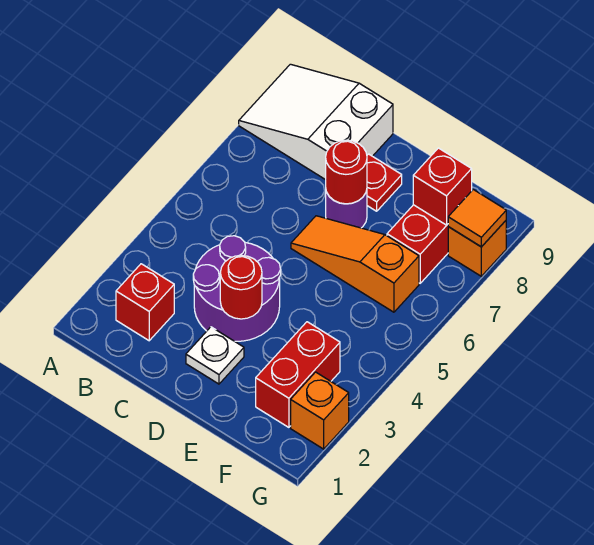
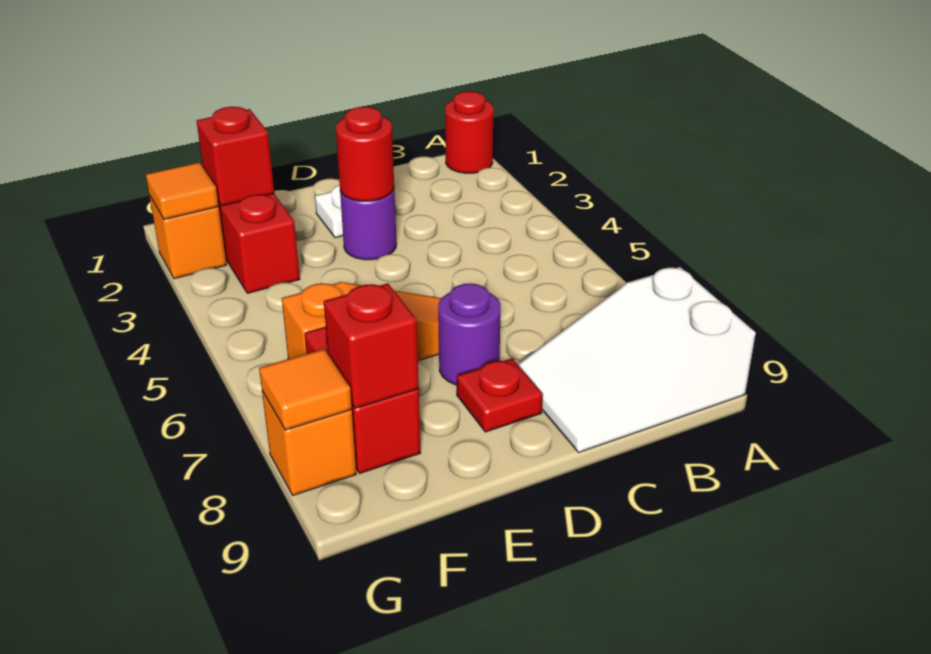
white slope A8:C9 level 1 top C -> white slope A8:C9 level 1 top A
red brick B2 level 1 -> red brick F2 level 2
purple round brick C3:D4 level 1 -> purple round brick D3 level 1
red round brick D7 level 2 -> red round brick A1 level 1
none -> orange tile G2 level 2

